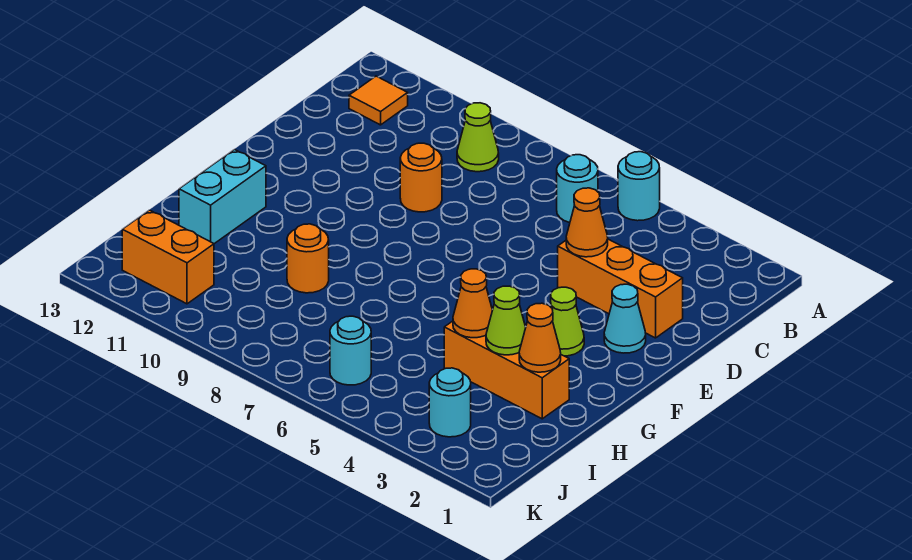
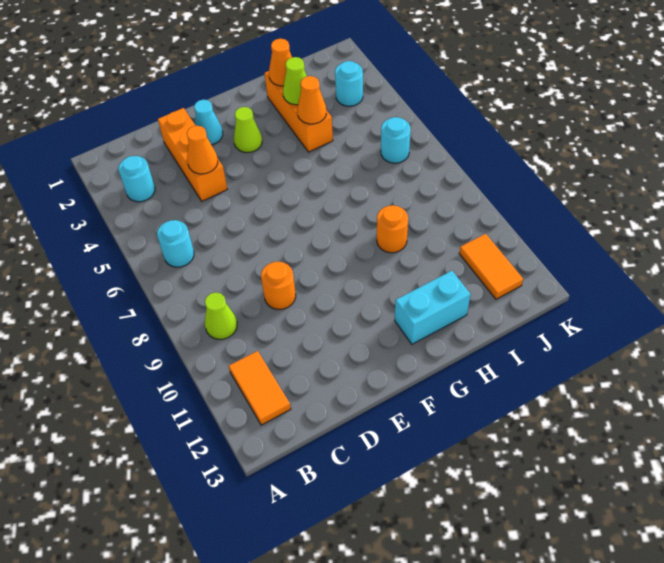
cyan round brick A5 level 1 -> cyan round brick B3 level 1
orange tile B12 level 1 -> orange tile B11:B12 level 1
orange brick J11:J12 level 1 -> orange tile J11:J12 level 1

